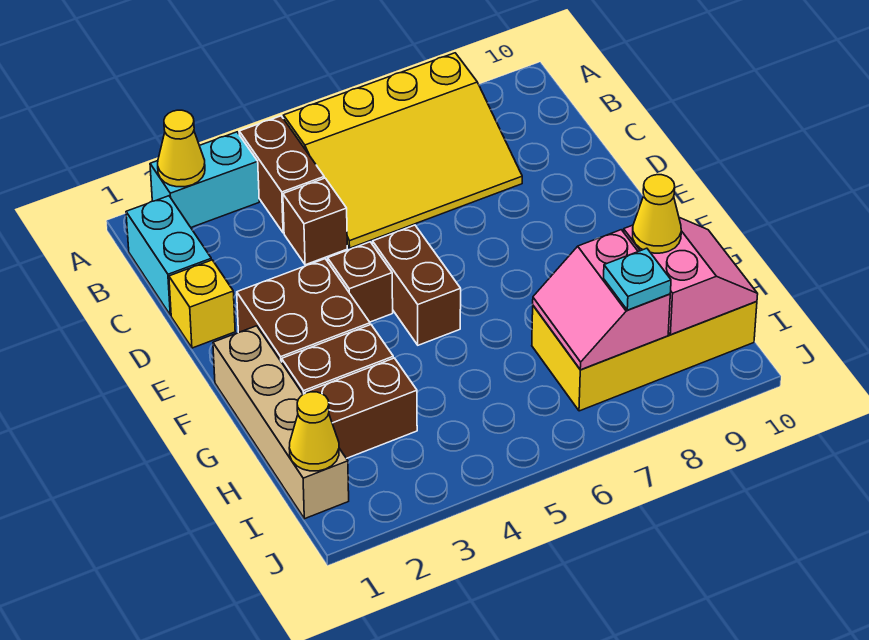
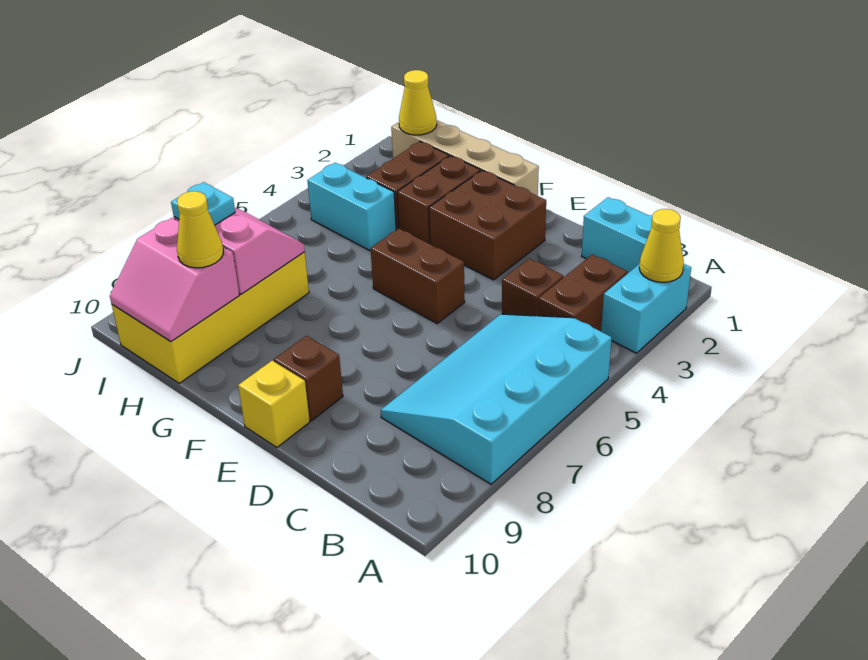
brown brick A4:B4 level 1 -> brown brick B3:B4 level 1
yellow slope A5:C8 level 1 top A -> cyan slope A5:C8 level 1 top A
yellow brick D1 level 1 -> yellow brick E10 level 1
brown brick E4 level 1 -> brown brick E9 level 1
none -> cyan brick H4:I4 level 1

